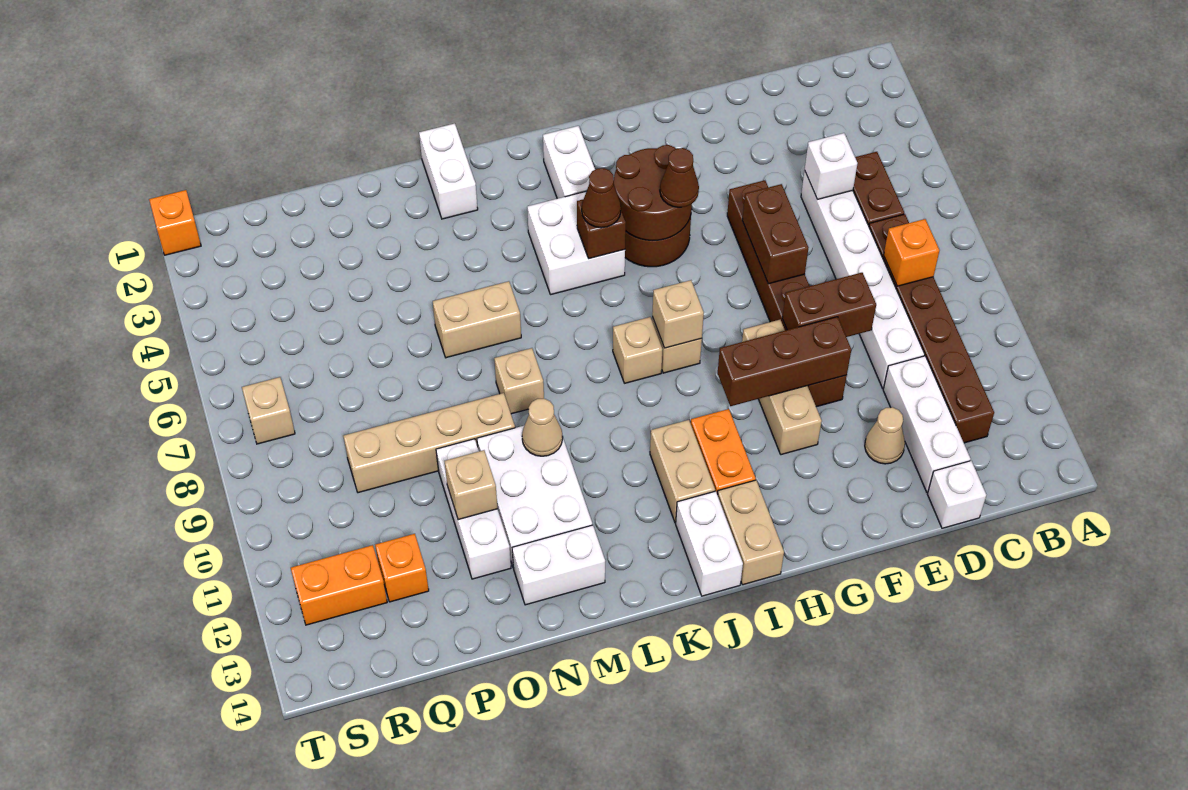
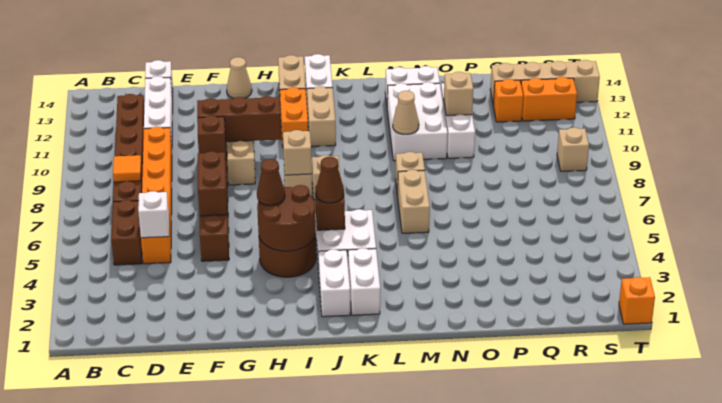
orange brick C8 level 2 -> orange tile C8 level 2
white brick D5:D10 level 1 -> orange brick D5:D10 level 1
brown brick E9:F9 level 2 -> brown brick F9 level 2
tan cone E12 level 1 -> tan cone G14 level 1
white brick M1:M2 level 1 -> white brick K2:K3 level 1
tan brick M6:N6 level 1 -> tan brick M6:M7 level 1
tan brick N9:Q9 level 1 -> tan brick Q13:T13 level 1
tan brick S7 level 1 -> tan brick S9 level 1

